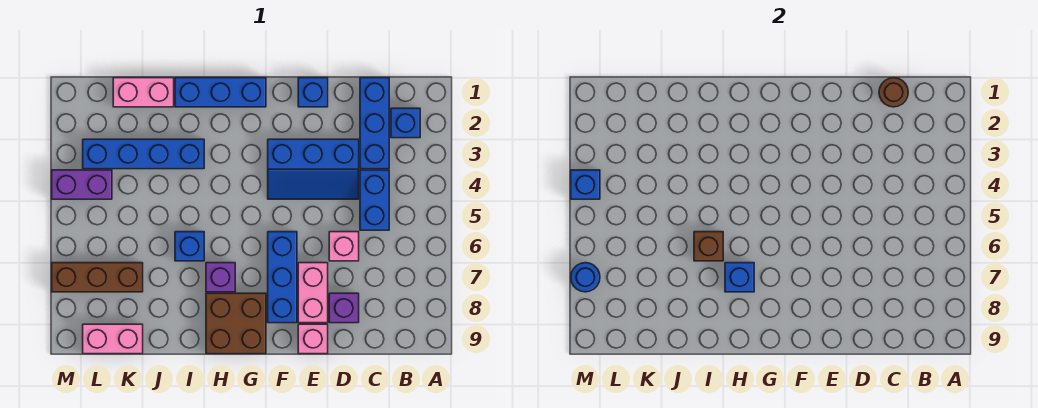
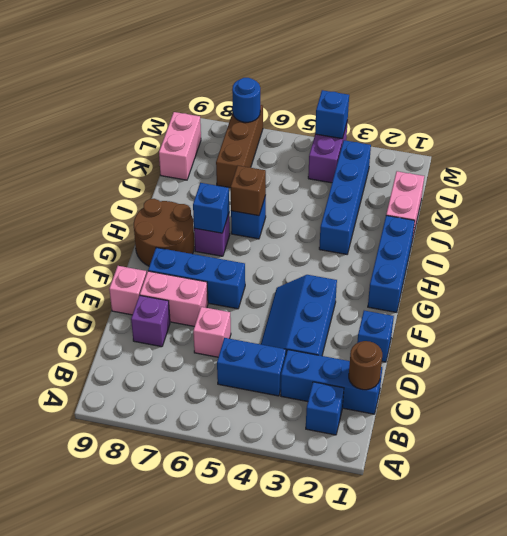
brown brick G8:H9 level 1 -> brown round brick G8:H9 level 1

